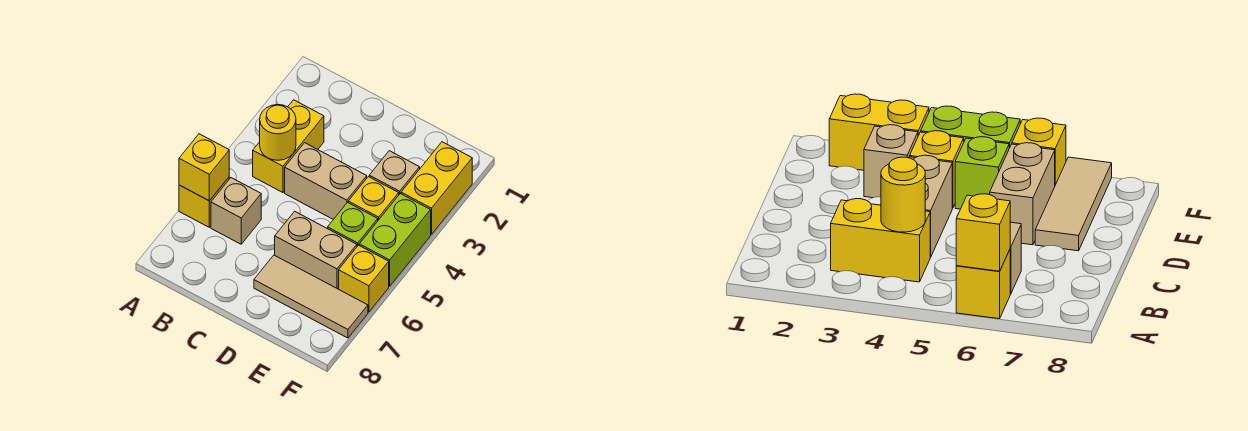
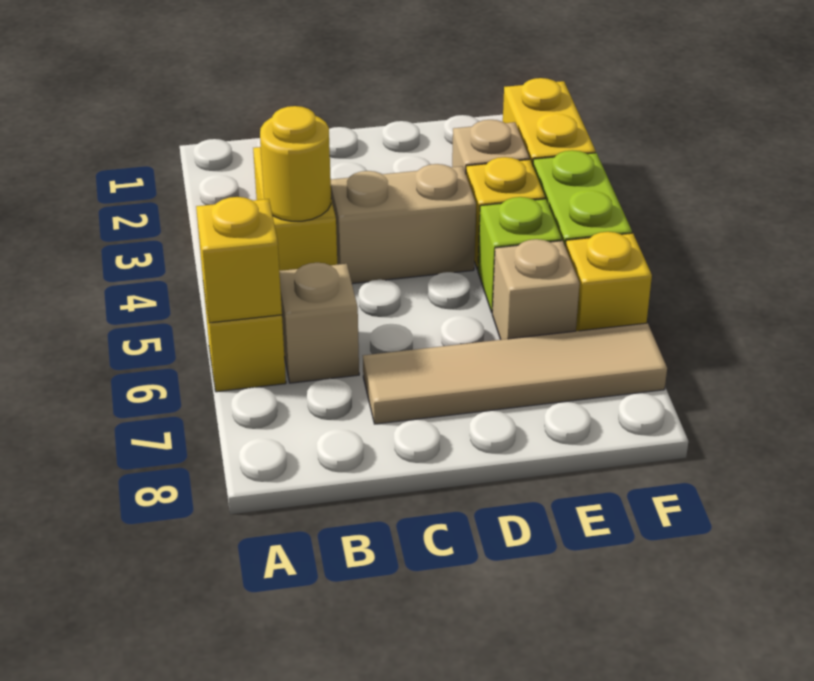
tan brick D6:E6 level 1 -> tan brick E6 level 1
tan tile D7:F7 level 1 -> tan tile C7:F7 level 1

